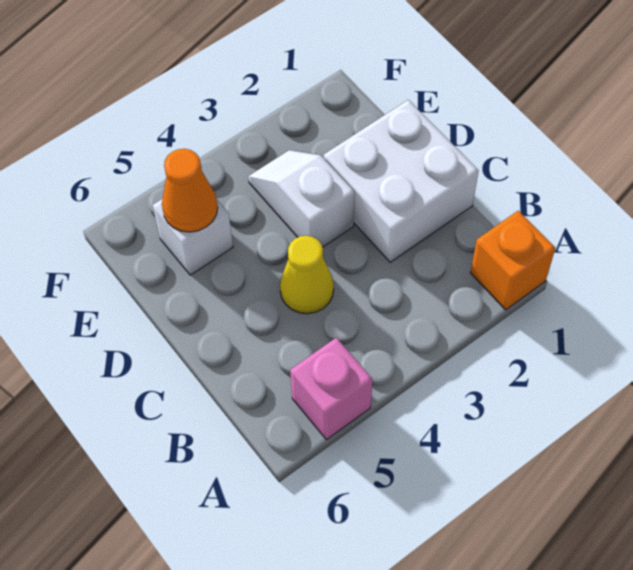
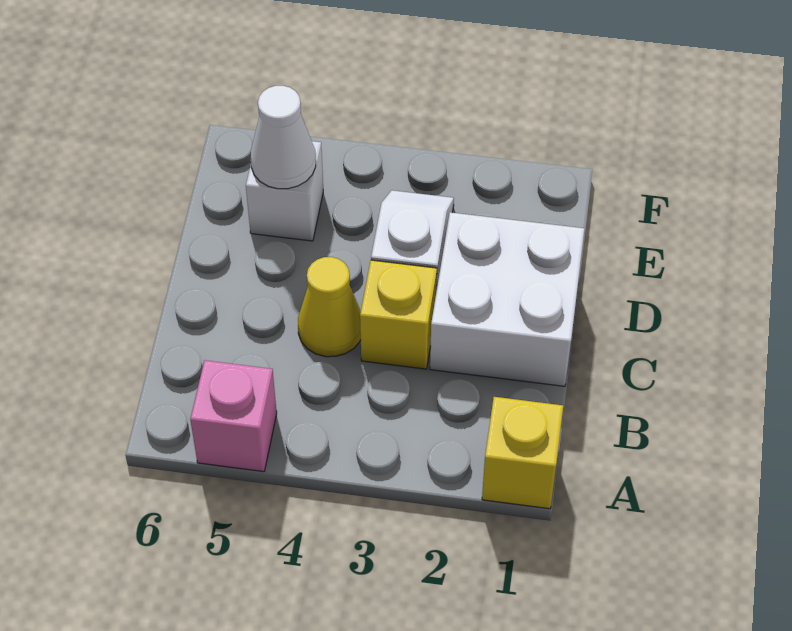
orange brick A1 level 1 -> yellow brick A1 level 1
none -> yellow brick C3 level 1
orange cone E5 level 2 -> white cone E5 level 2

